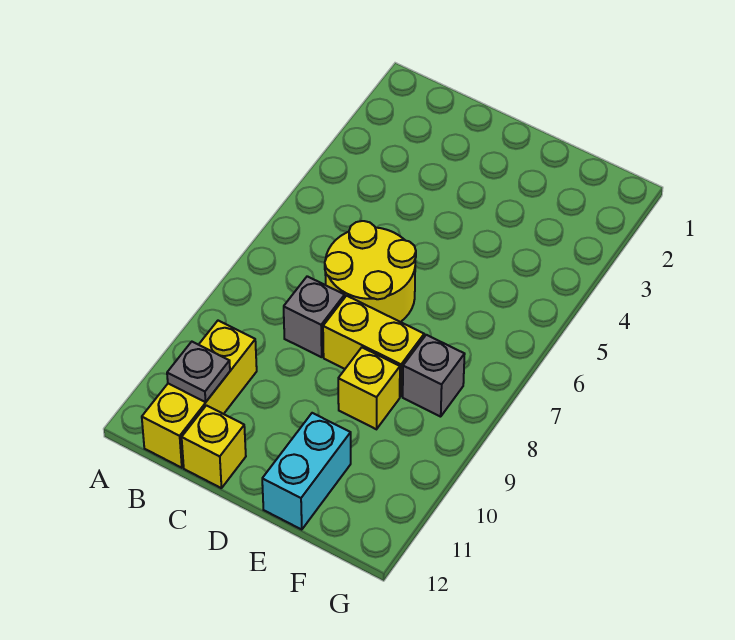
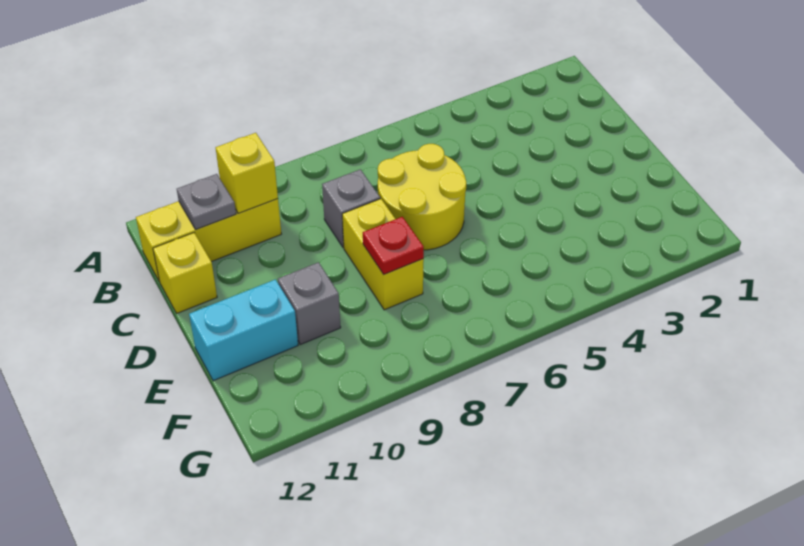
none -> red plate E8 level 2
yellow brick E9 level 1 -> yellow brick B10 level 2
grey brick F8 level 1 -> grey brick E10 level 1

